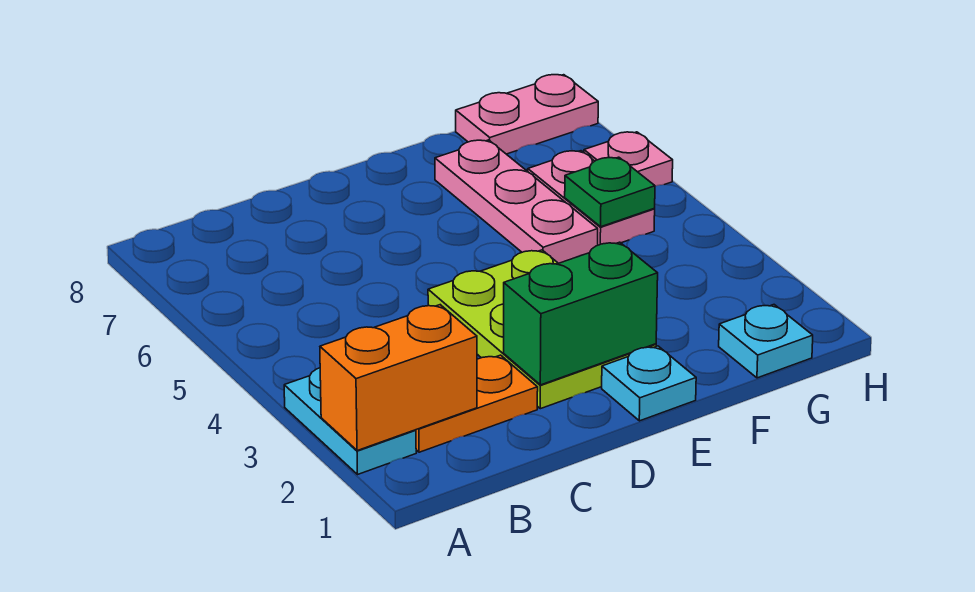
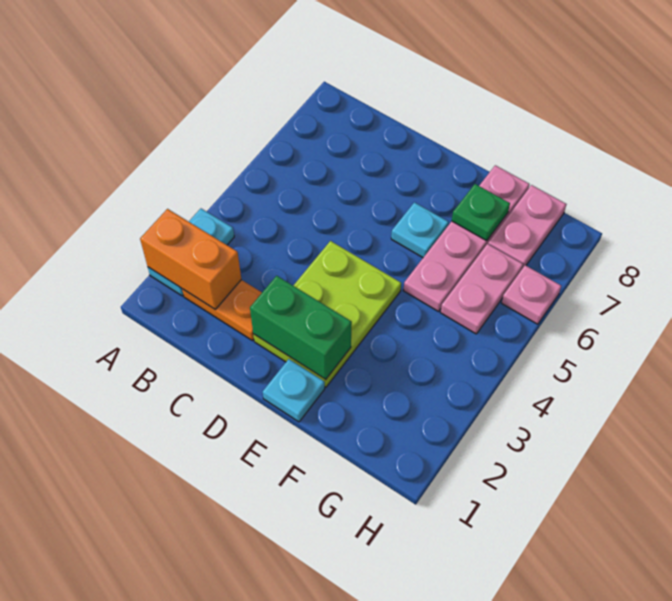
pink plate F5:F7 level 1 -> pink plate F5:F8 level 1
cyan plate G1 level 1 -> cyan plate E6 level 1
green plate G5 level 2 -> green plate F7 level 2
pink plate G8:H8 level 1 -> pink plate G7:G8 level 1

